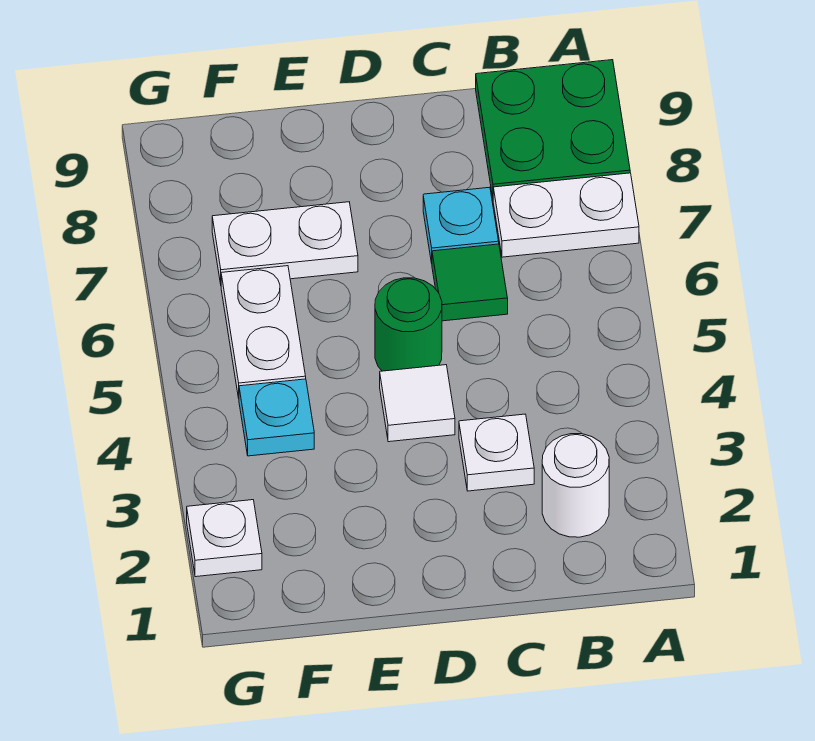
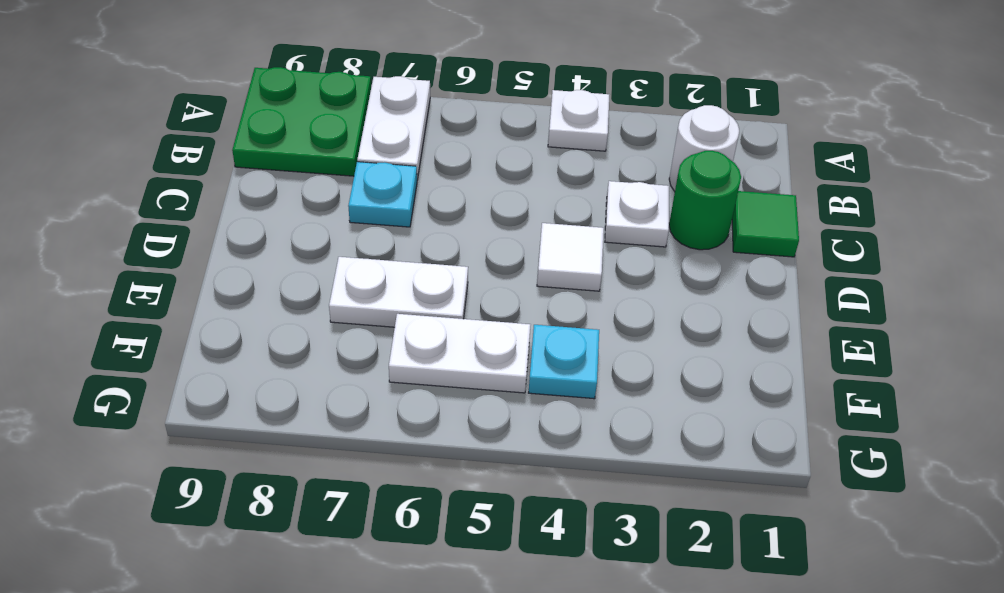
green tile C6 level 1 -> green tile C1 level 1
green round brick D5 level 1 -> green round brick C2 level 1
white plate E7:F7 level 1 -> white plate E6:E7 level 1
white plate G2 level 1 -> white plate A4 level 1

